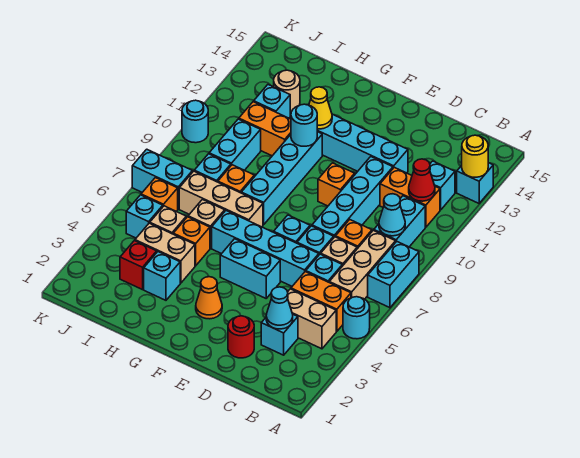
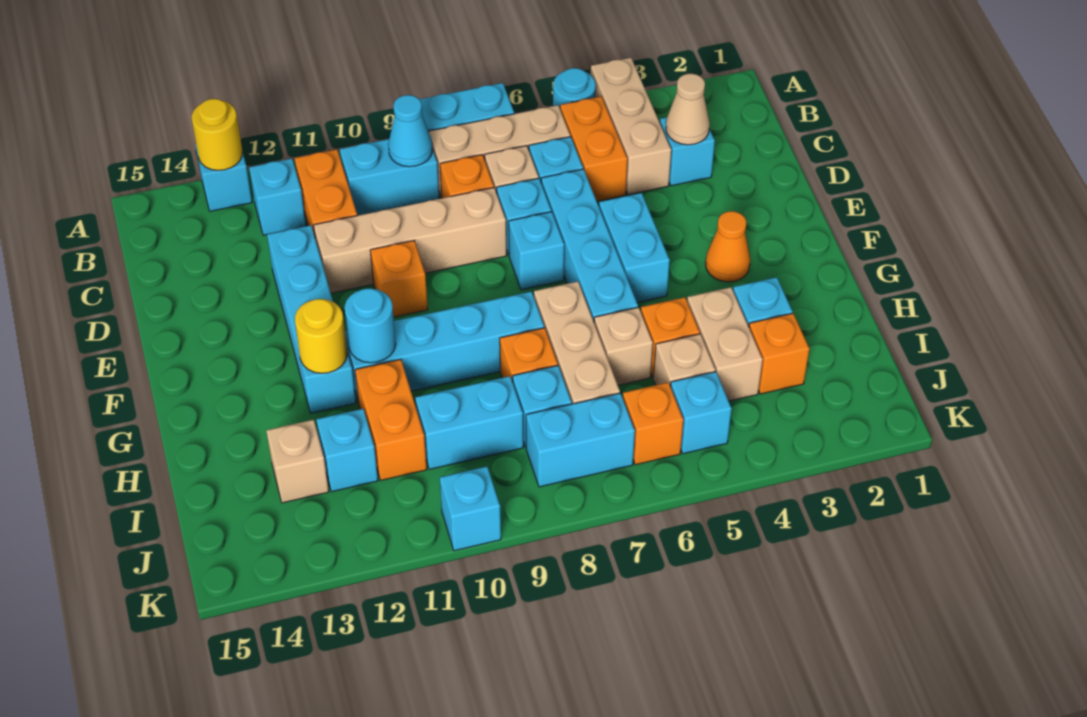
tan brick B4:C4 level 1 -> tan brick A4:C4 level 1
red cone B11 level 2 -> none
cyan cone C3 level 2 -> tan cone C3 level 2
red round brick D2 level 1 -> none
cyan brick D8:D11 level 1 -> tan brick D8:D11 level 1
yellow cone G12 level 2 -> yellow round brick G12 level 2
red brick I3 level 1 -> orange brick I3 level 1
tan round brick I13 level 1 -> tan brick I13 level 1
cyan brick J7:K7 level 1 -> cyan brick J7:J8 level 1
cyan round brick K10 level 1 -> cyan brick K10 level 1

